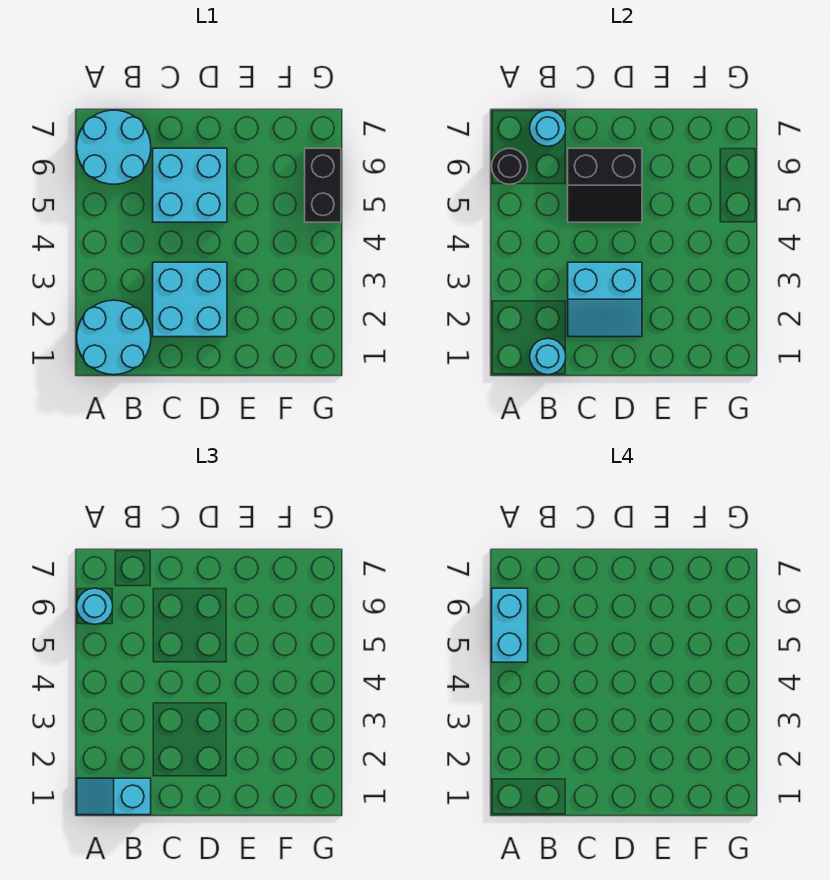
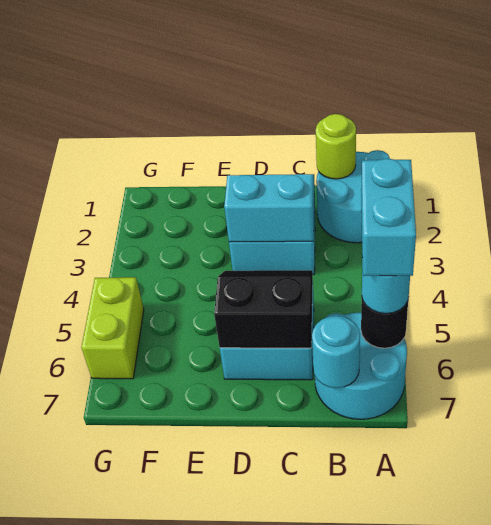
cyan slope A1:B1 level 3 top B -> none
cyan round brick B1 level 2 -> lime round brick B1 level 2
black brick G5:G6 level 1 -> lime brick G5:G6 level 1

